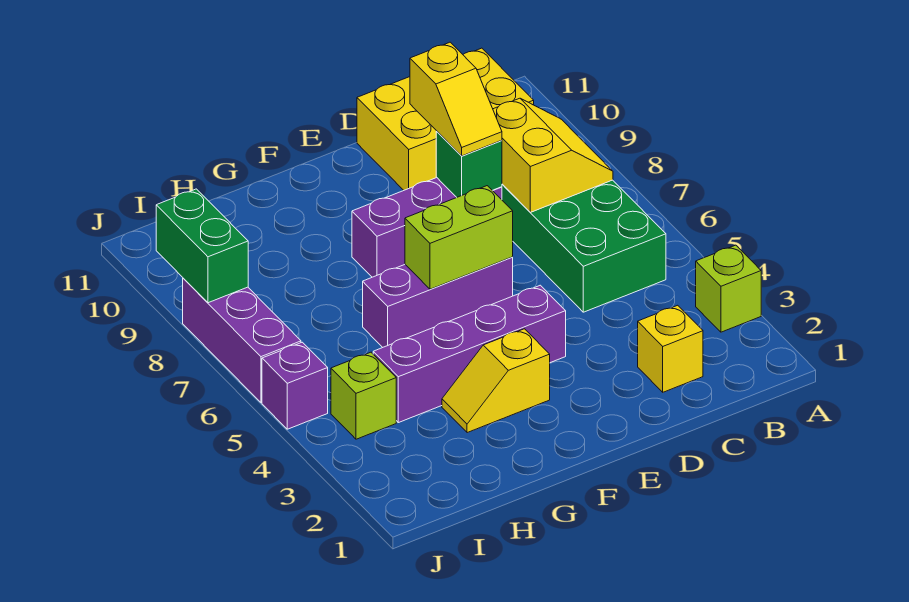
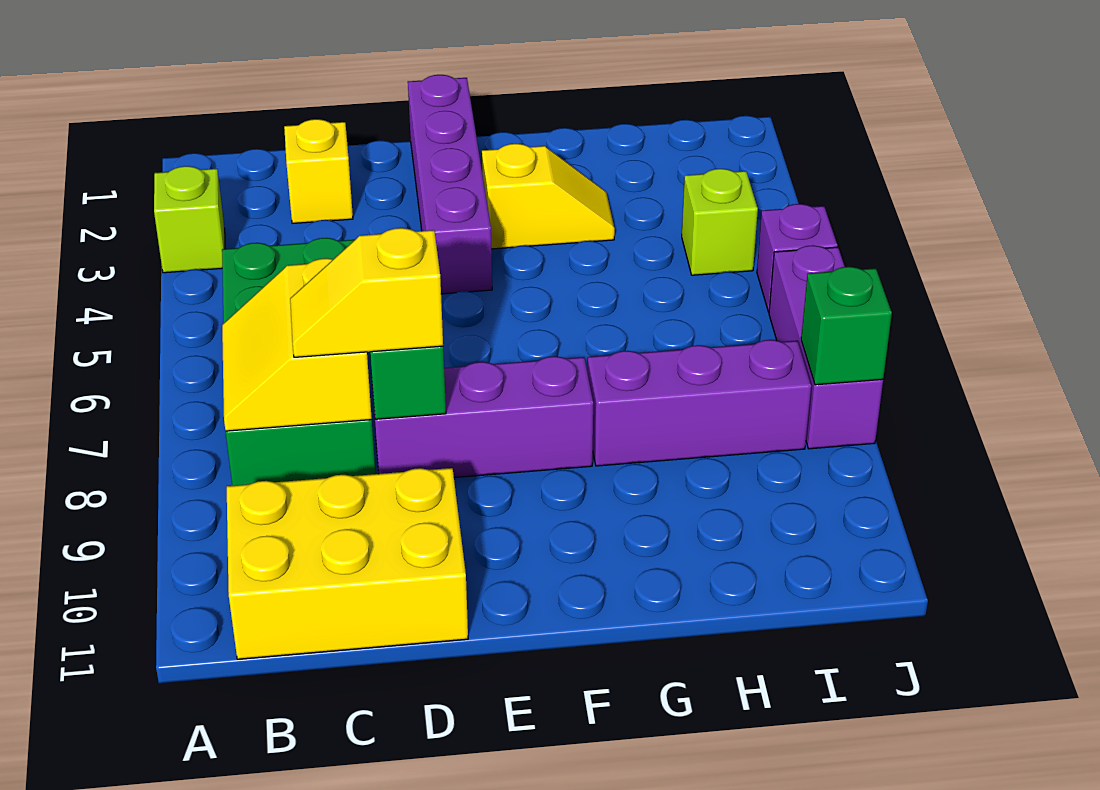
yellow slope D8:D9 level 3 top 9 -> yellow slope C8:D8 level 3 top D
purple brick E4:H4 level 1 -> purple brick E1:E4 level 1
purple brick E6:G6 level 1 -> purple brick G8:I8 level 1
lime brick E6:F6 level 2 -> none
green brick J8:J9 level 2 -> green brick J8 level 2

